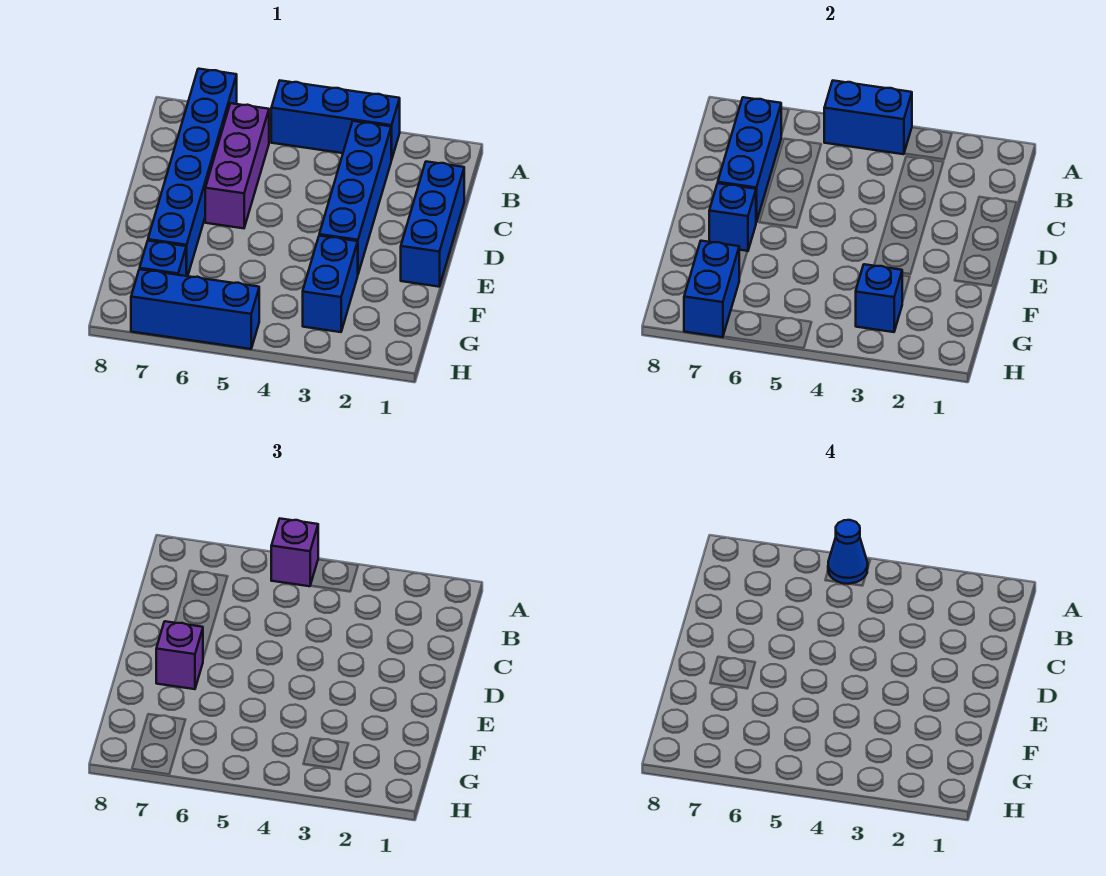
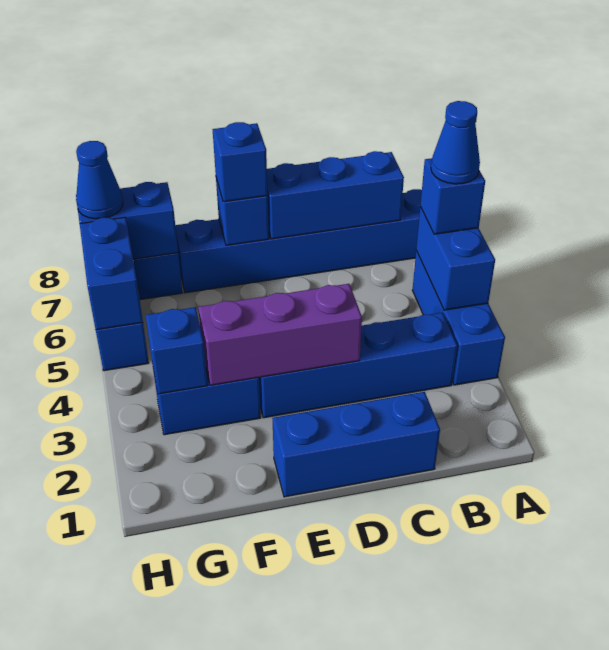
purple brick A5 level 3 -> blue brick A5 level 3
purple brick B6:D6 level 1 -> purple brick D3:F3 level 2
purple brick E7 level 3 -> blue brick E7 level 3
none -> blue brick H5:H6 level 2
none -> blue cone H7 level 3

